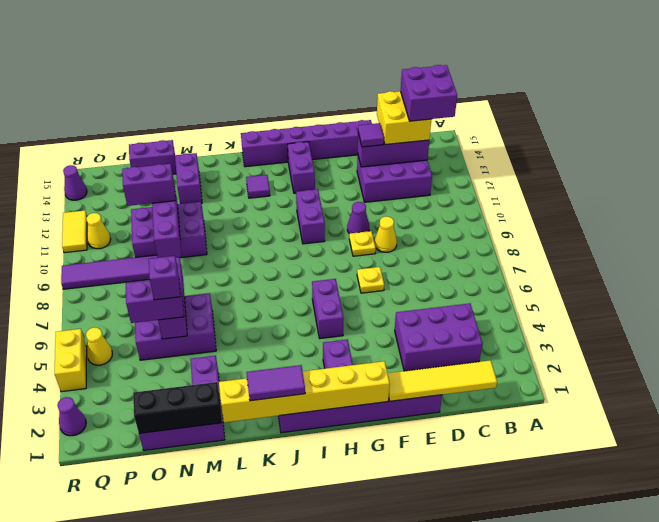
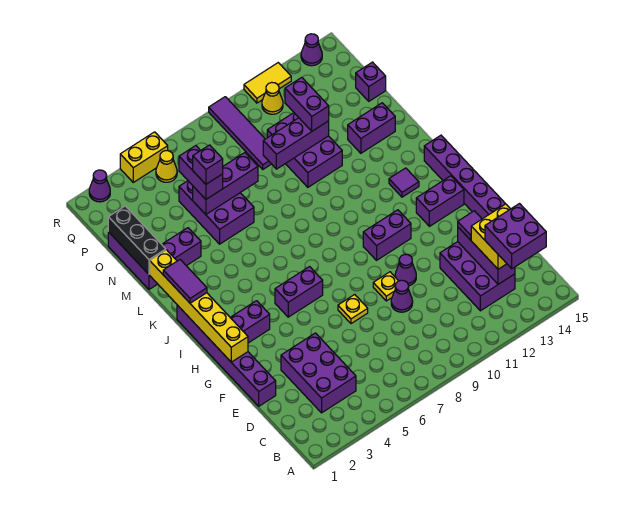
yellow tile C1:F1 level 2 -> none
yellow cone E9 level 1 -> purple cone E9 level 1
purple brick N15:O15 level 1 -> purple brick O15 level 1

